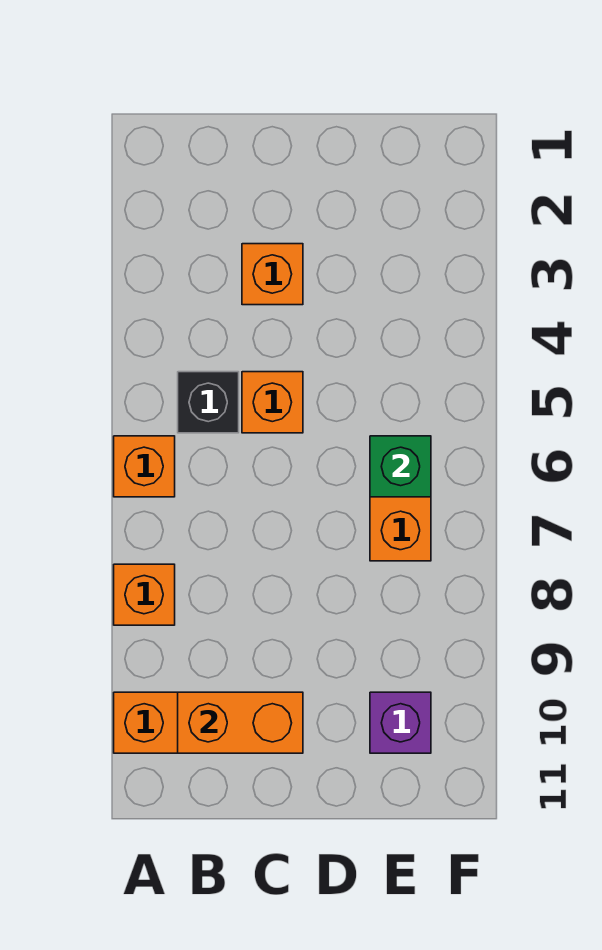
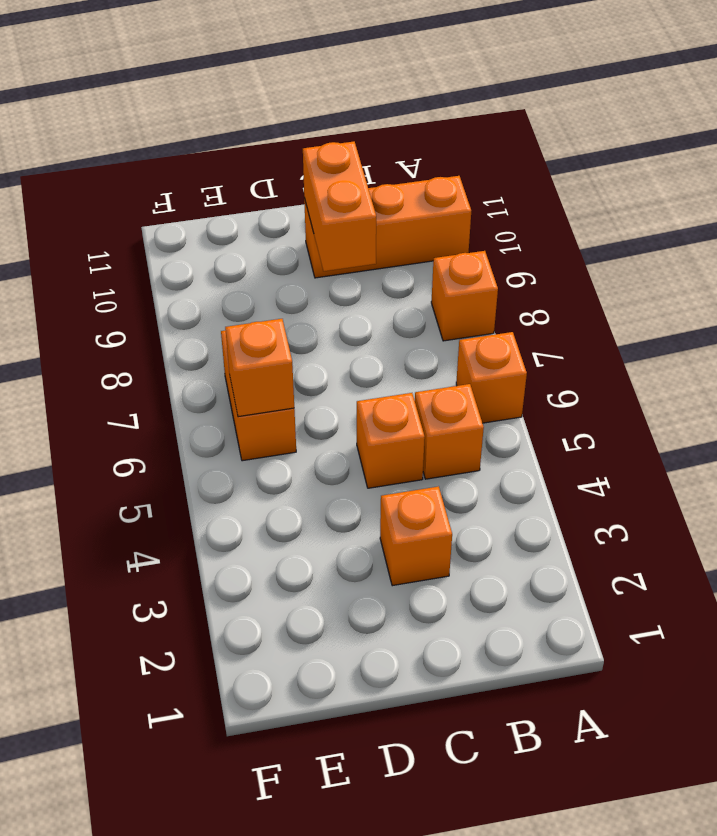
black brick B5 level 1 -> orange brick B5 level 1
orange brick B10:C10 level 2 -> orange brick C9:C10 level 2
green brick E6 level 2 -> orange brick E6 level 2
purple brick E10 level 1 -> none

